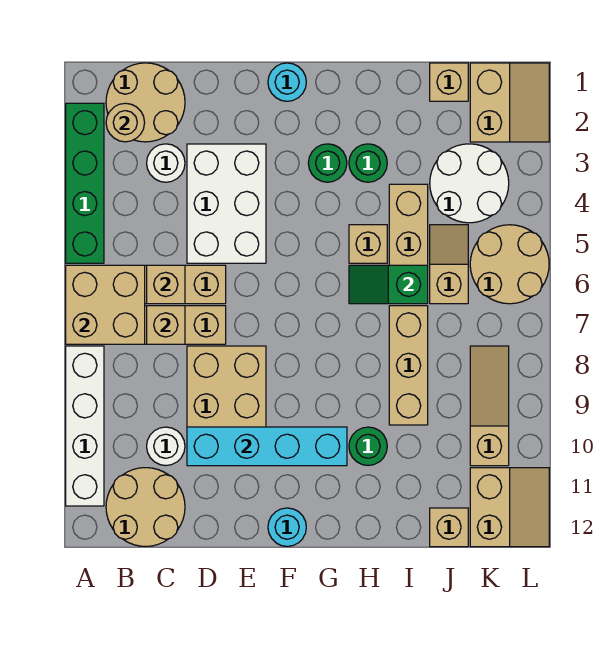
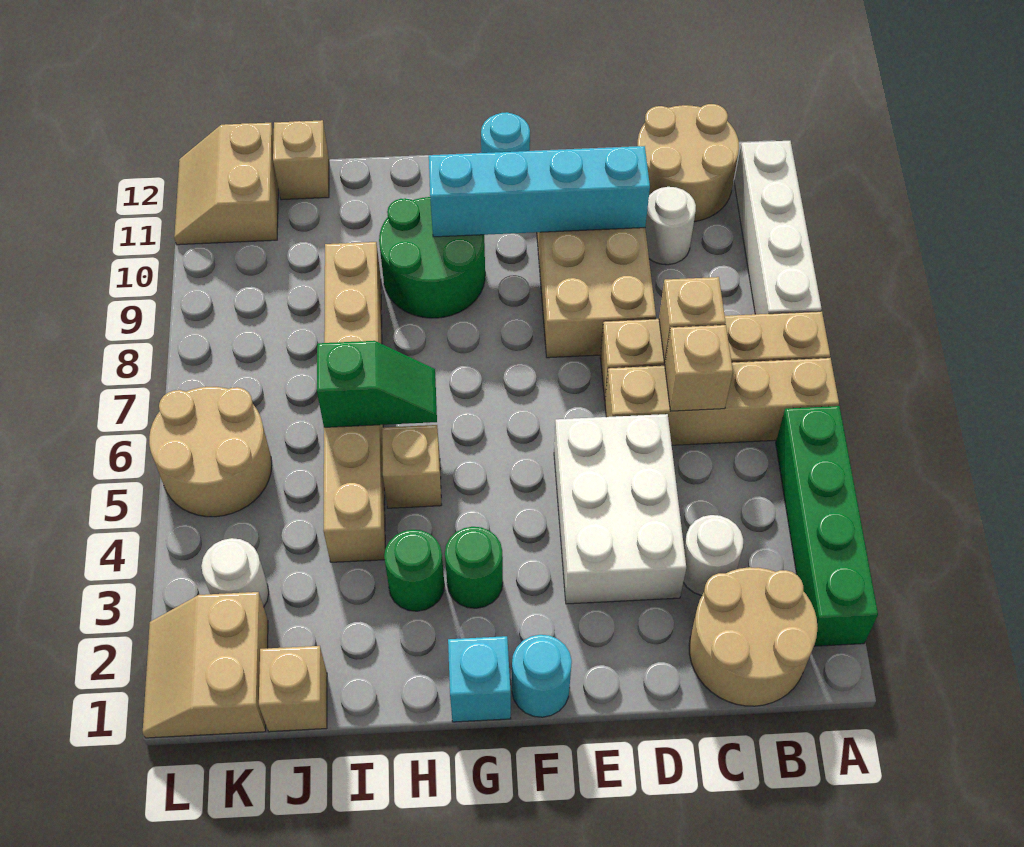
tan brick A6:B7 level 2 -> none
tan round brick B2 level 2 -> none
none -> cyan brick G1 level 1
green round brick H10 level 1 -> green round brick G9:H10 level 1
white round brick J3:K4 level 1 -> white round brick K3 level 1
tan slope J5:J6 level 1 top 6 -> none
tan slope K8:K10 level 1 top 10 -> none

